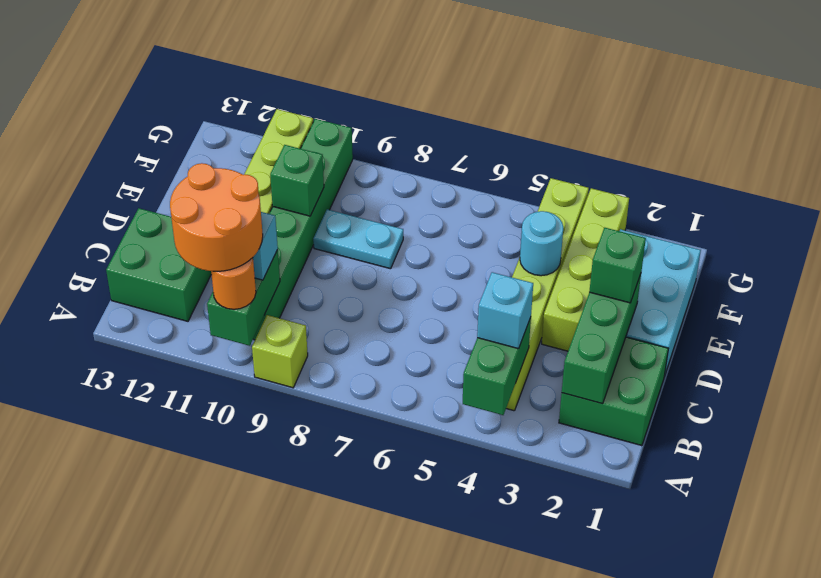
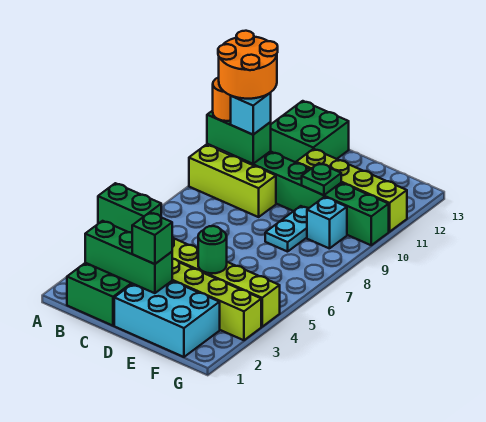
lime brick A9 level 1 -> lime brick A9:C9 level 1
cyan brick B4 level 3 -> cyan brick F9 level 1
cyan round brick E4 level 2 -> green round brick E4 level 2
green brick E10 level 2 -> green plate E10 level 2

